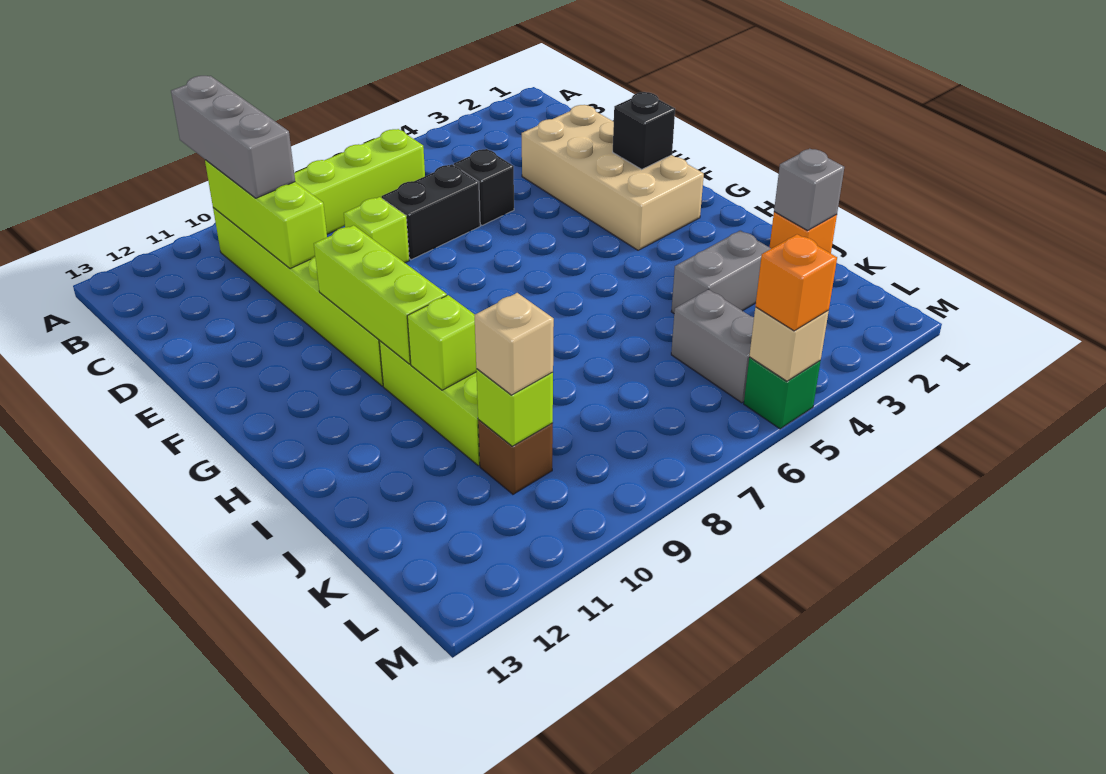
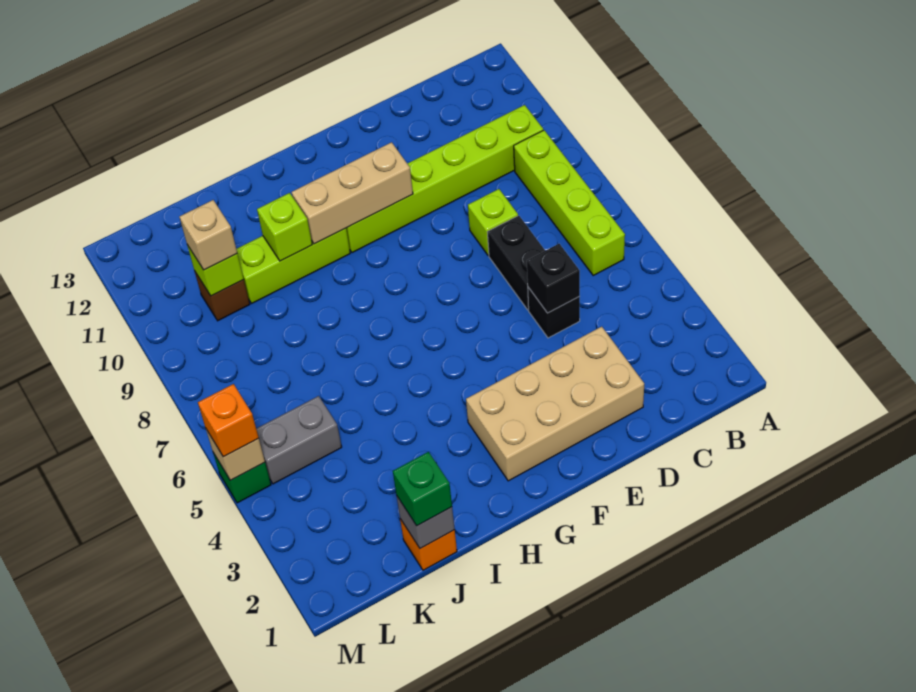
grey brick A10:C10 level 3 -> none
lime brick B10:D10 level 2 -> none
black brick F2 level 2 -> black brick D5 level 2
lime brick F10:H10 level 2 -> tan brick F10:H10 level 2
none -> green brick J1 level 3
grey brick J3:J4 level 1 -> none

